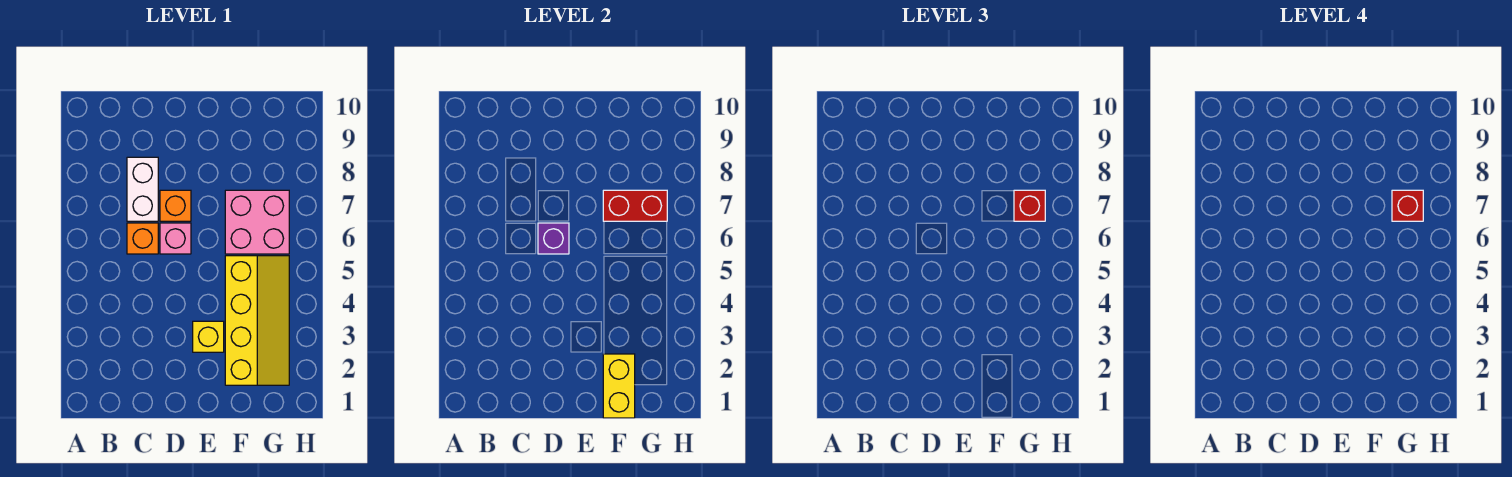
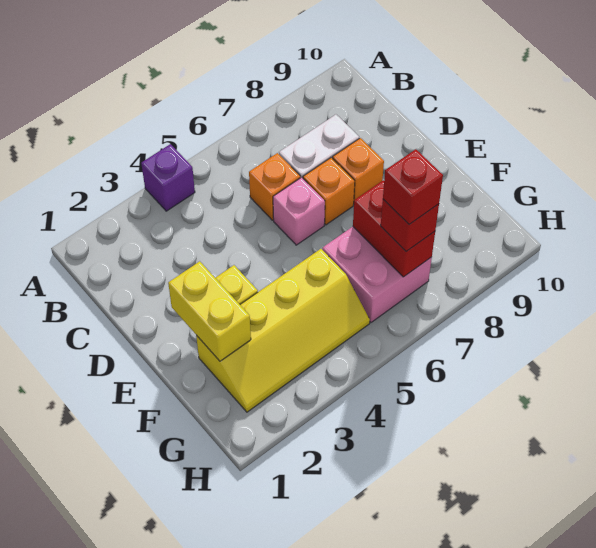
purple brick D6 level 2 -> purple brick A4 level 1
none -> orange brick D8 level 1
yellow brick F1:F2 level 2 -> yellow brick E2:F2 level 2

